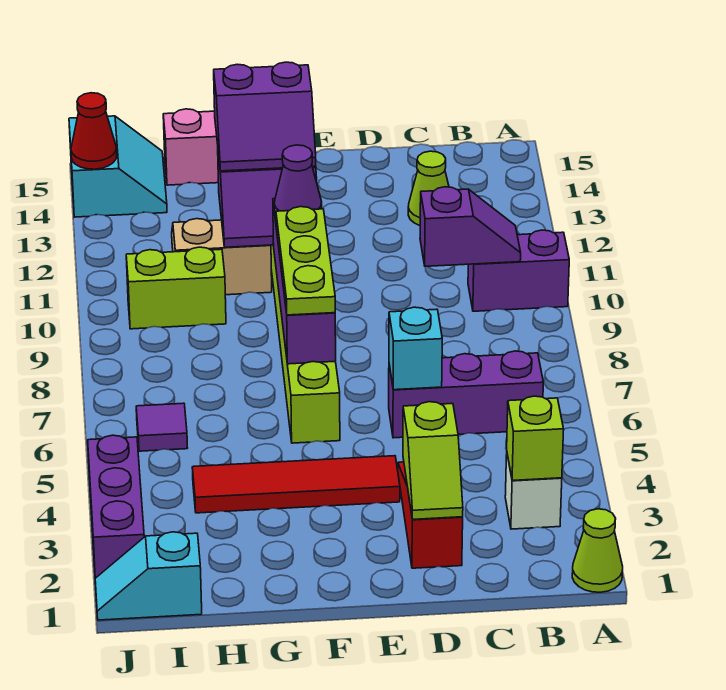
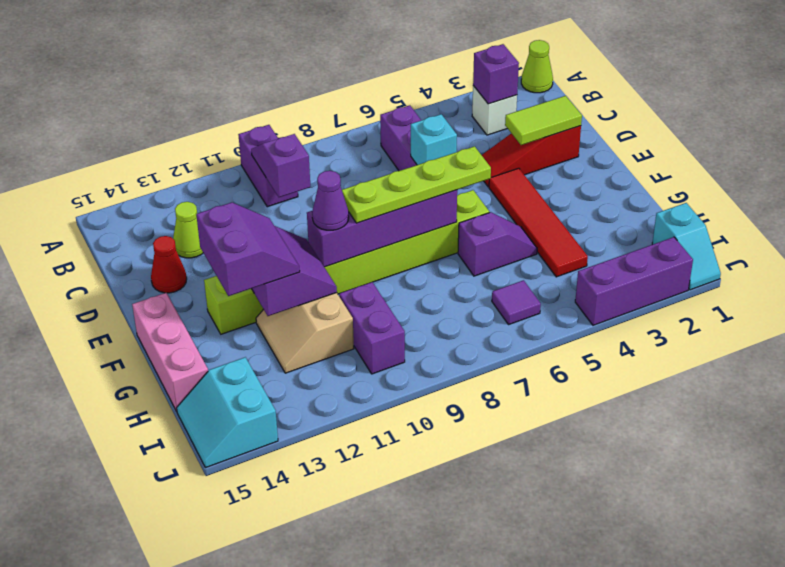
lime brick B3 level 2 -> purple brick B3 level 2
lime slope D2:D3 level 2 top 3 -> lime tile D2:D3 level 2
lime plate F7:F9 level 3 -> lime plate F6:F9 level 3
none -> purple slope G5:G6 level 1 top 6
lime brick H10:I10 level 1 -> purple brick H10:I10 level 1
cyan slope I14:J15 level 1 top J -> cyan slope I14:J15 level 1 top 14
red cone J14 level 2 -> red cone D14 level 1

